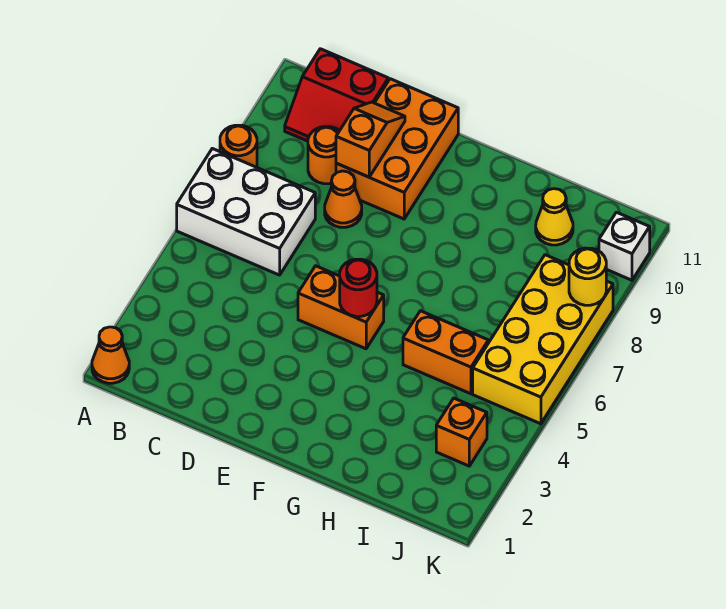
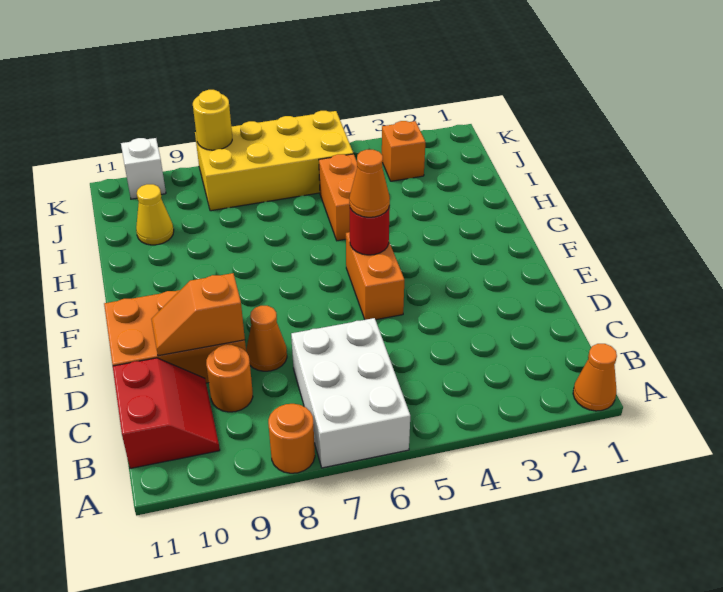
none -> orange cone F5 level 3

